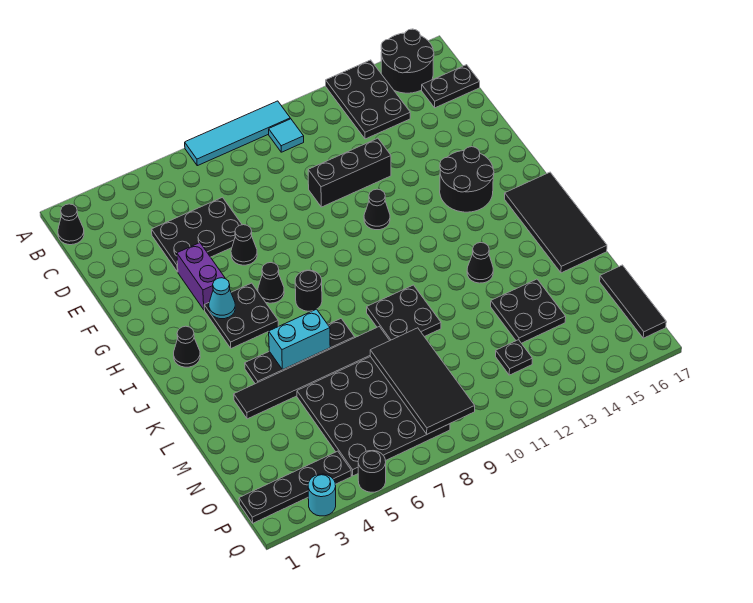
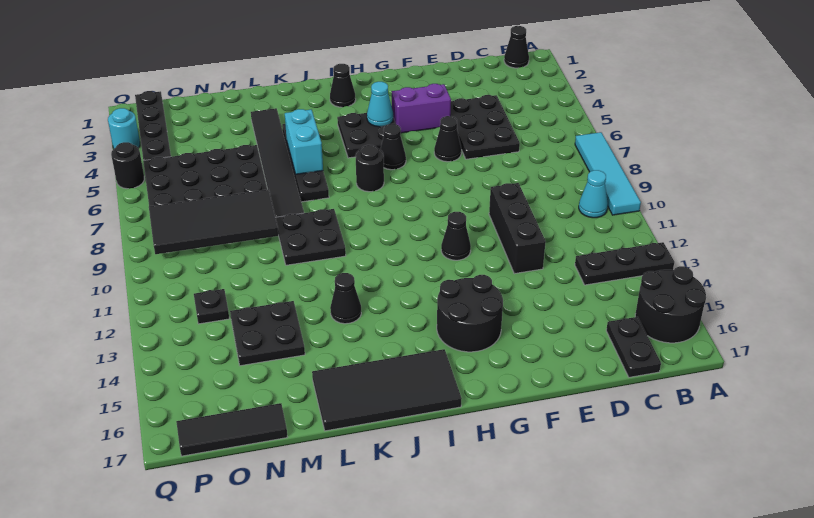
black plate A13:C14 level 1 -> black plate A13:C13 level 1
cyan tile B10 level 1 -> cyan cone B10 level 1

